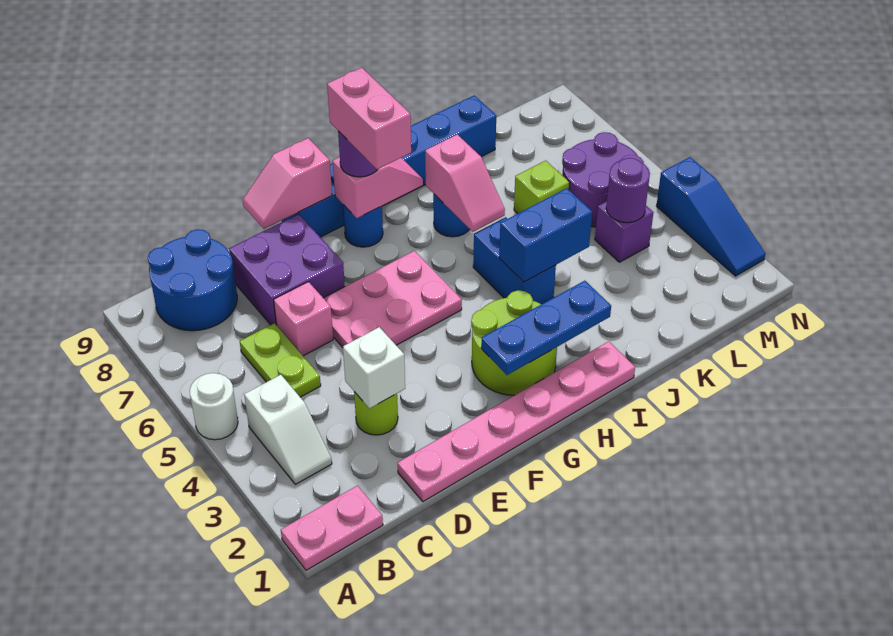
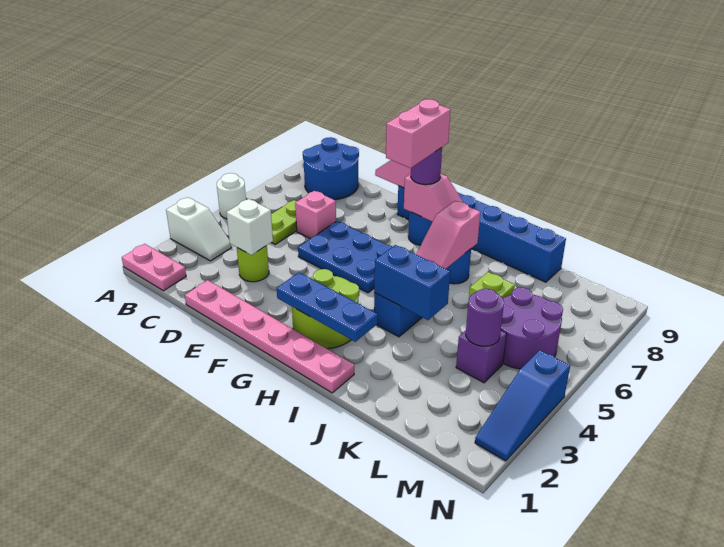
white slope B3:B4 level 1 top 4 -> white slope A3:B3 level 1 top A
purple brick D7:E8 level 1 -> none
pink plate E5:G6 level 1 -> blue plate E5:G6 level 1

